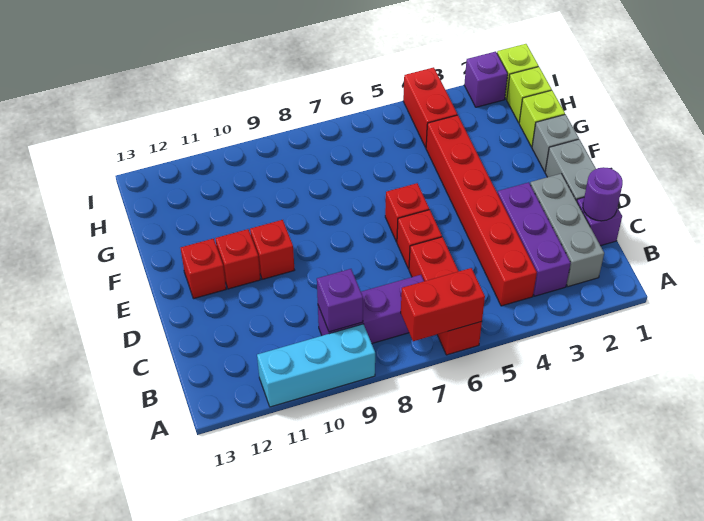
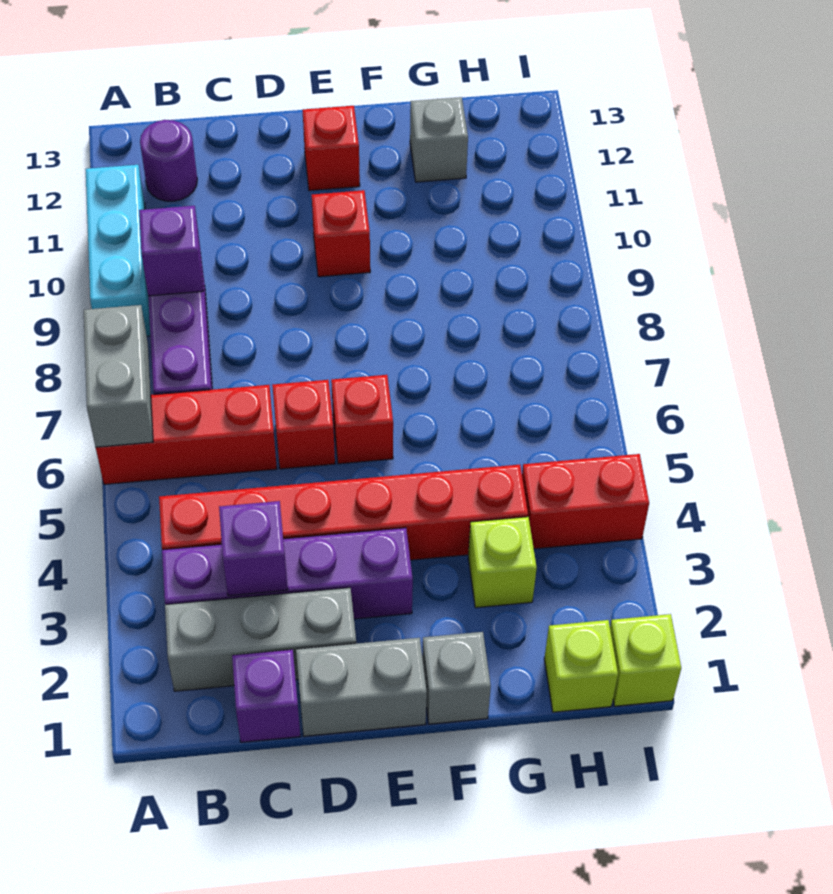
red brick A6:A7 level 2 -> grey brick A6:A7 level 2
purple brick B3:D3 level 1 -> purple brick B3:E3 level 1
purple round brick C1 level 2 -> purple round brick B12 level 1
red brick E11 level 1 -> none
lime brick G1 level 1 -> lime brick G3 level 1
none -> grey brick G12 level 1
purple brick I2 level 1 -> purple brick C3 level 2

